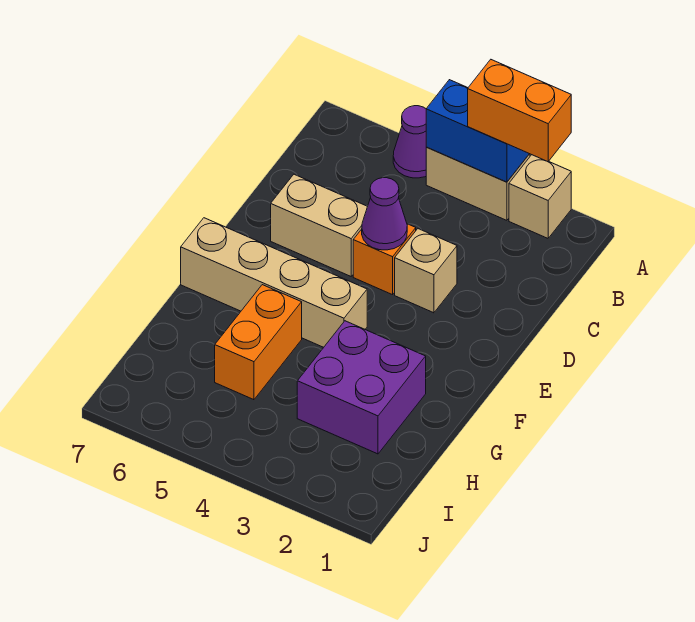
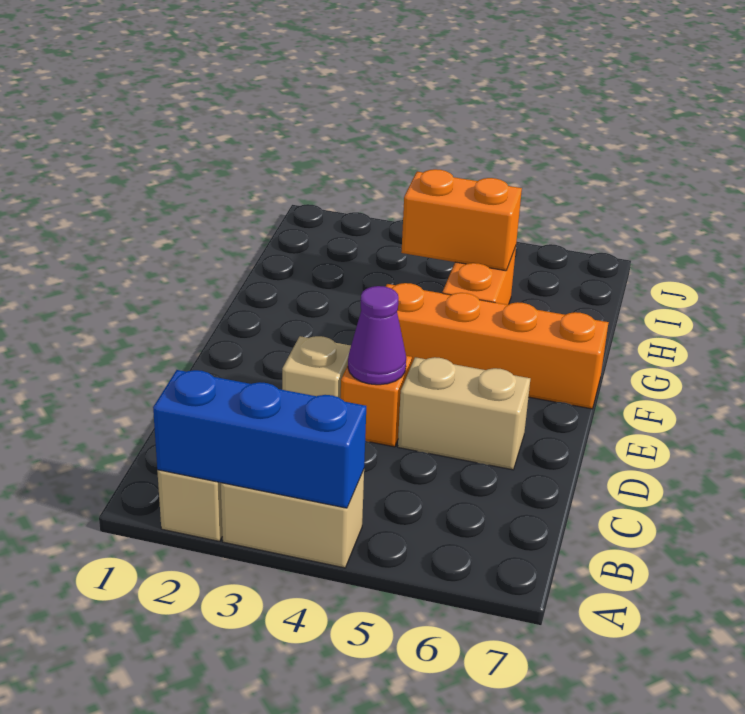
orange brick A2:A3 level 3 -> orange brick H4:H5 level 2
blue brick A3:A4 level 2 -> blue brick A2:A4 level 2
purple cone A5 level 1 -> none
tan brick F4:F7 level 1 -> orange brick F4:F7 level 1
purple brick G2:H3 level 1 -> none

